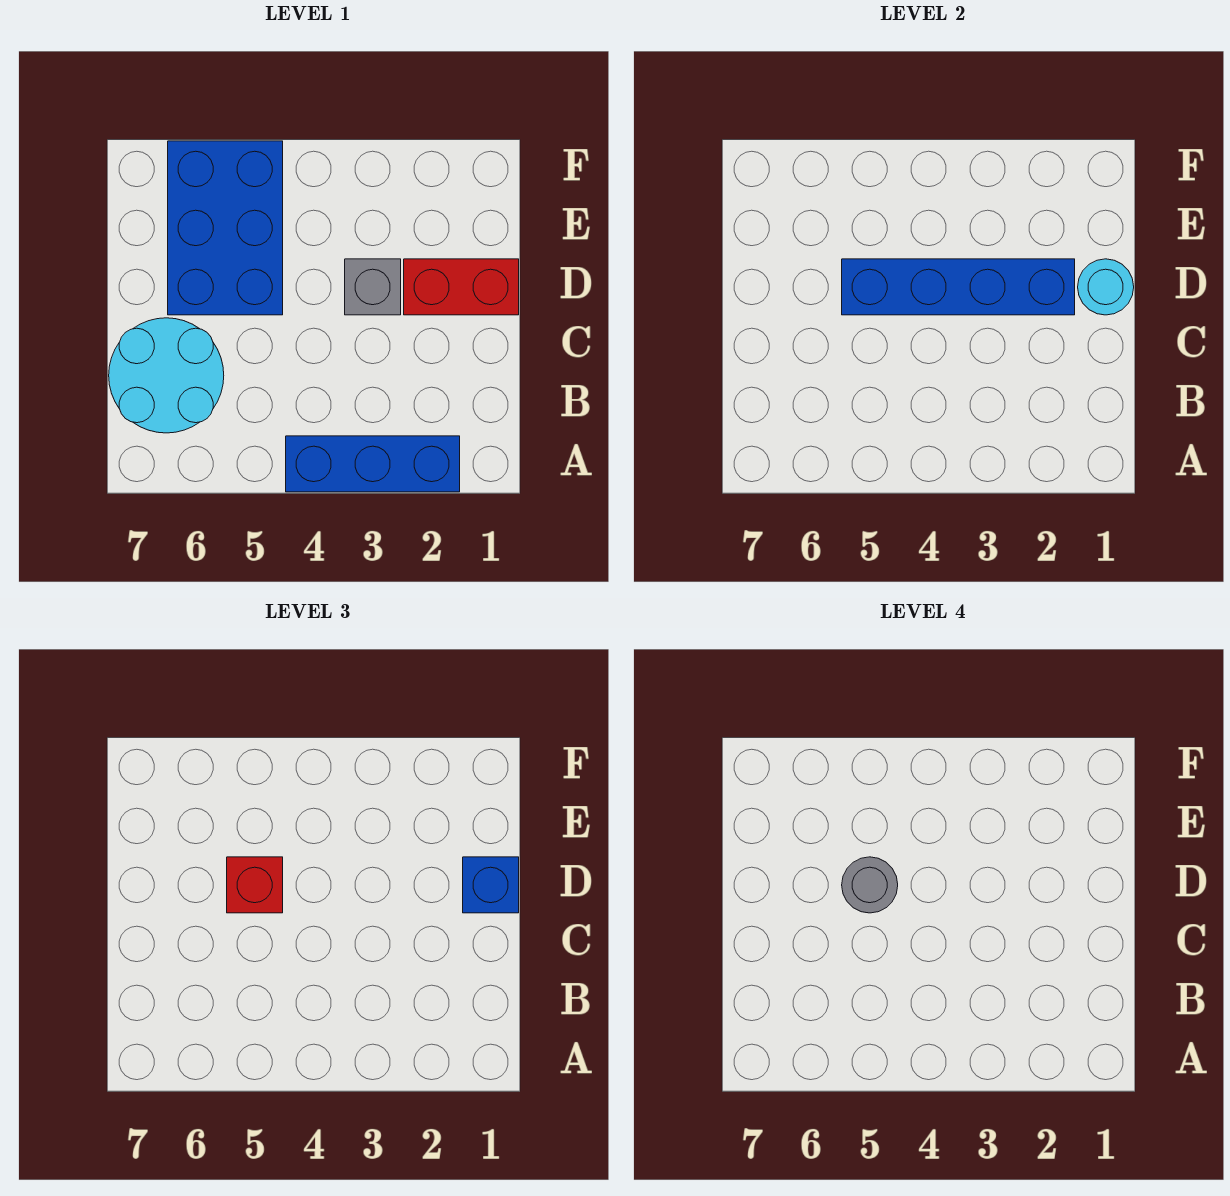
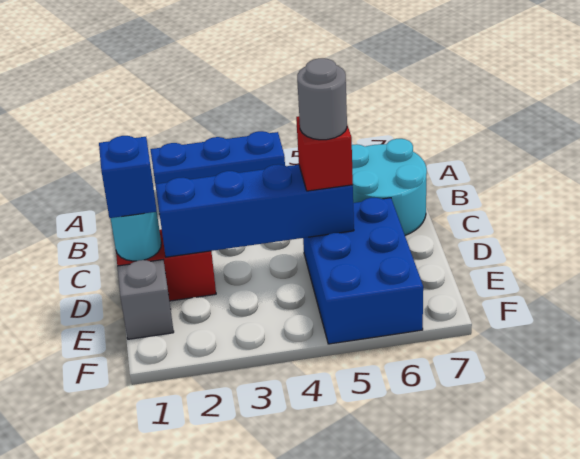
grey brick D3 level 1 -> grey brick E1 level 1

